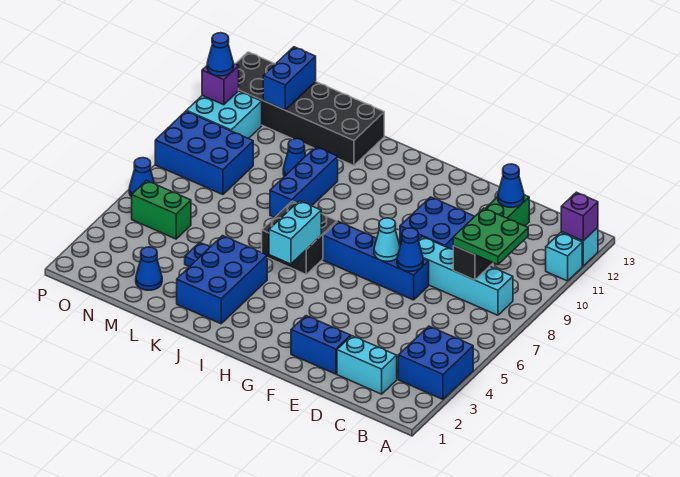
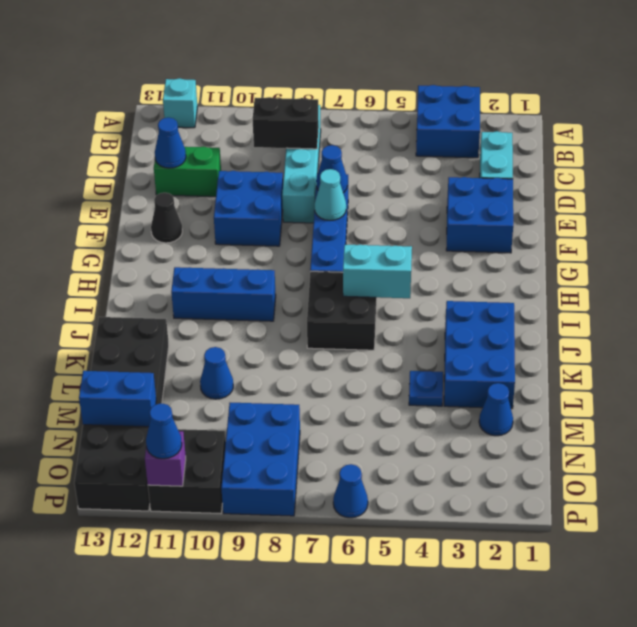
cyan brick A11 level 1 -> none
purple brick A12 level 2 -> none
green plate B8:C9 level 3 -> none
blue brick E2:F2 level 1 -> blue brick E2:F3 level 1
none -> black cone F12 level 1
blue brick J2:K4 level 1 -> blue brick J2:L3 level 1
blue brick K8:K10 level 1 -> blue brick I9:I11 level 1
green brick N5:O5 level 1 -> none
cyan brick O10:P11 level 1 -> black brick O10:P11 level 1

